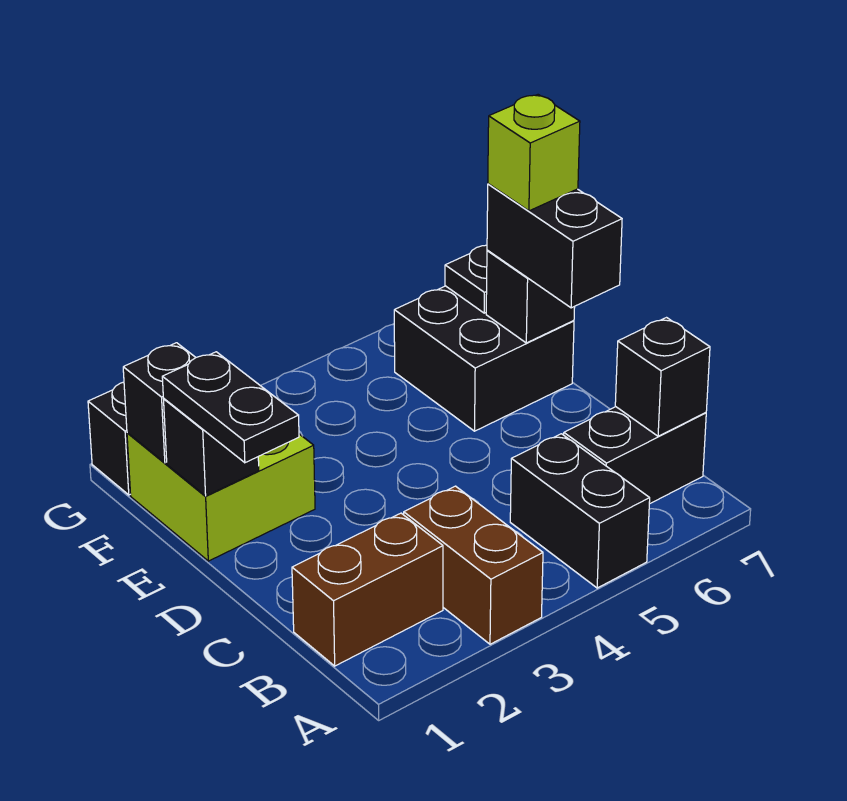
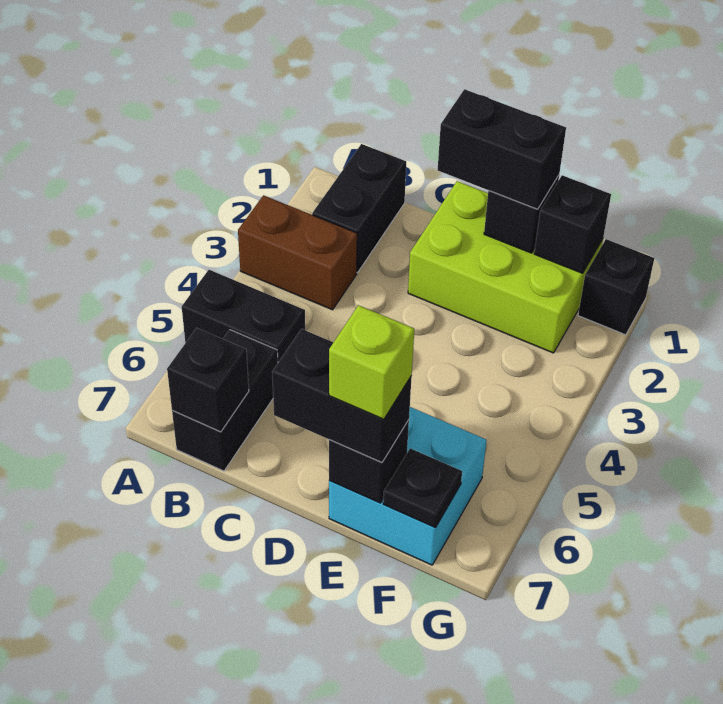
brown brick B1:B2 level 1 -> black brick B1:B2 level 1
black plate D1:E1 level 3 -> black brick D1:E1 level 3
lime brick E1:F2 level 1 -> lime brick D1:F2 level 1
black brick E6:F7 level 1 -> cyan brick E6:F7 level 1

